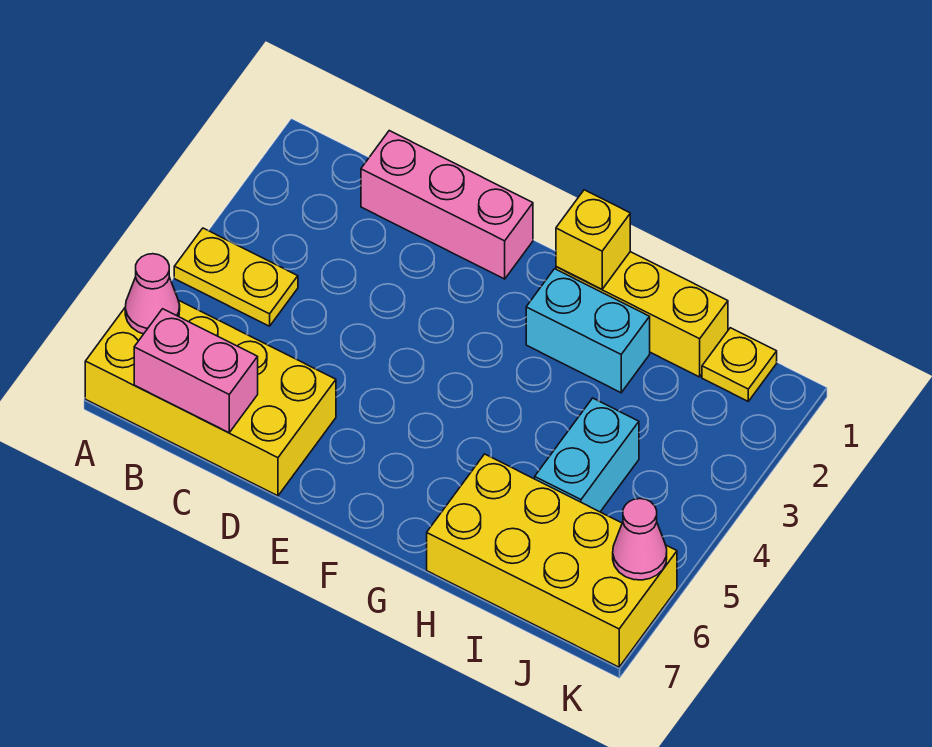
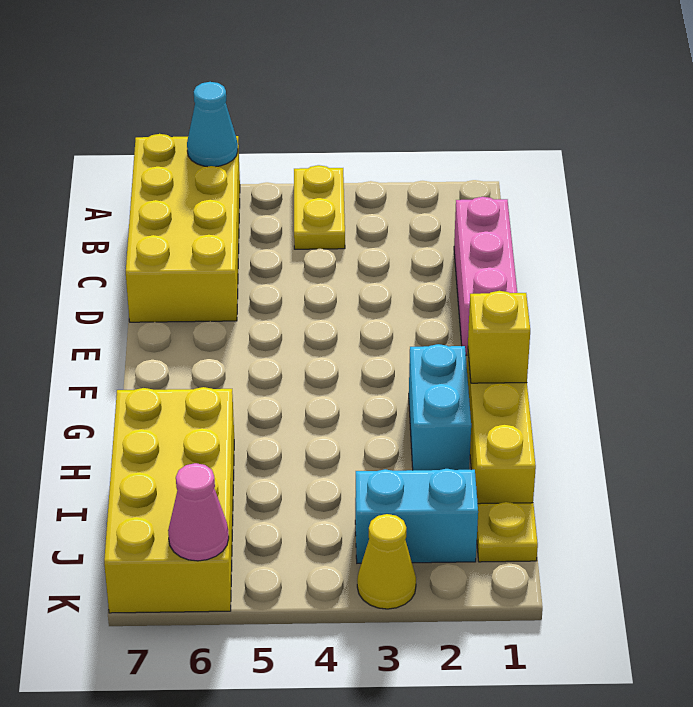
pink cone A6 level 2 -> cyan cone A6 level 2
pink brick B7:C7 level 2 -> none
cyan brick I4:I5 level 1 -> cyan brick J2:J3 level 1
none -> yellow cone K3 level 1

